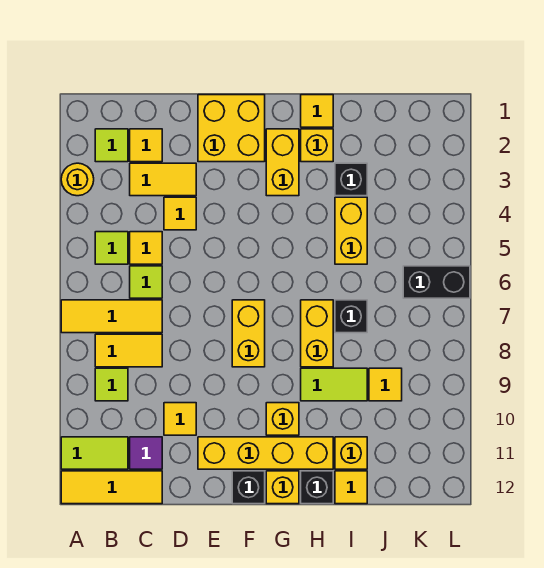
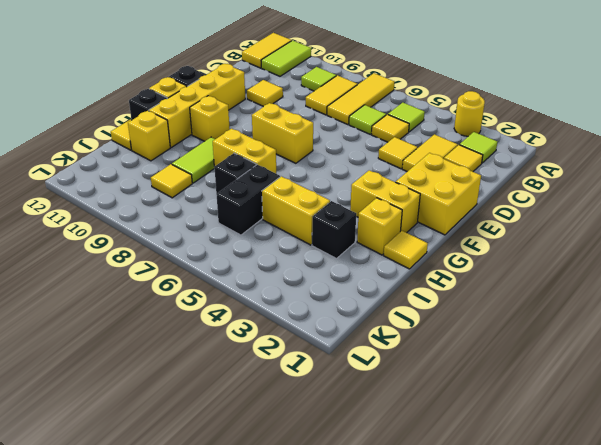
yellow tile A12:C12 level 1 -> yellow tile A12:B12 level 1
purple tile C11 level 1 -> none
black brick K6:L6 level 1 -> black brick I6:J6 level 1

